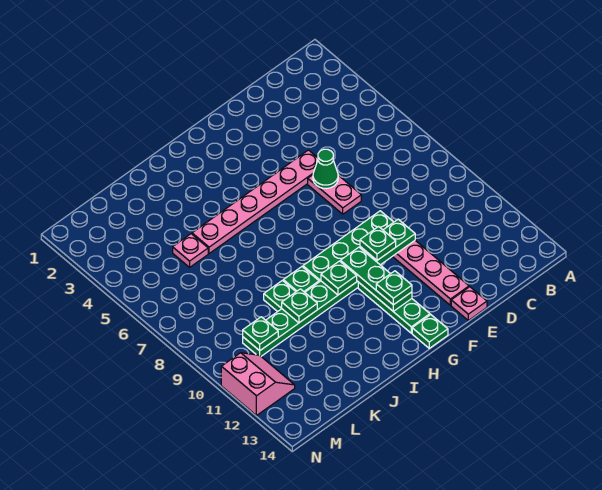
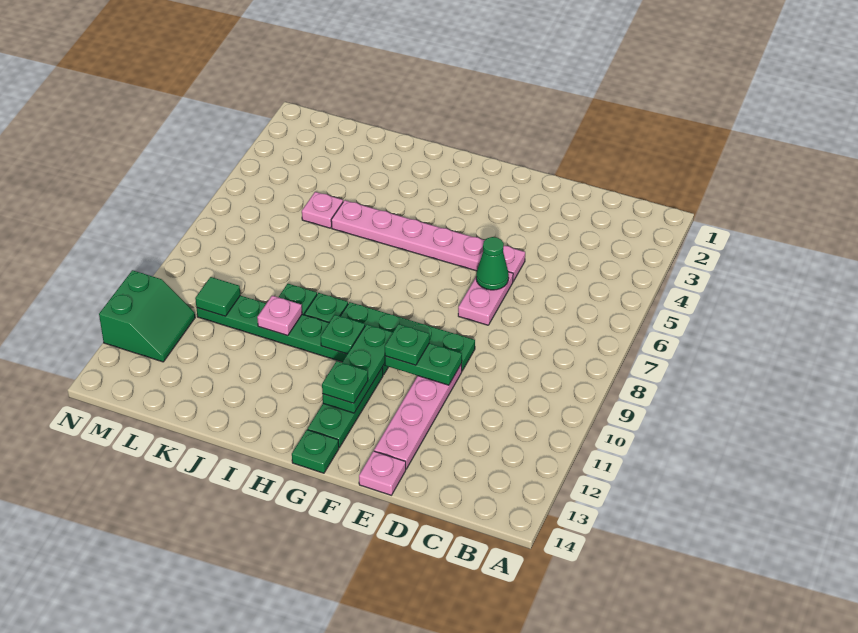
green plate J10 level 2 -> pink plate J10 level 2
green plate L10 level 2 -> green tile L10 level 2
pink slope M11:N12 level 1 top N -> green slope M11:N12 level 1 top N

